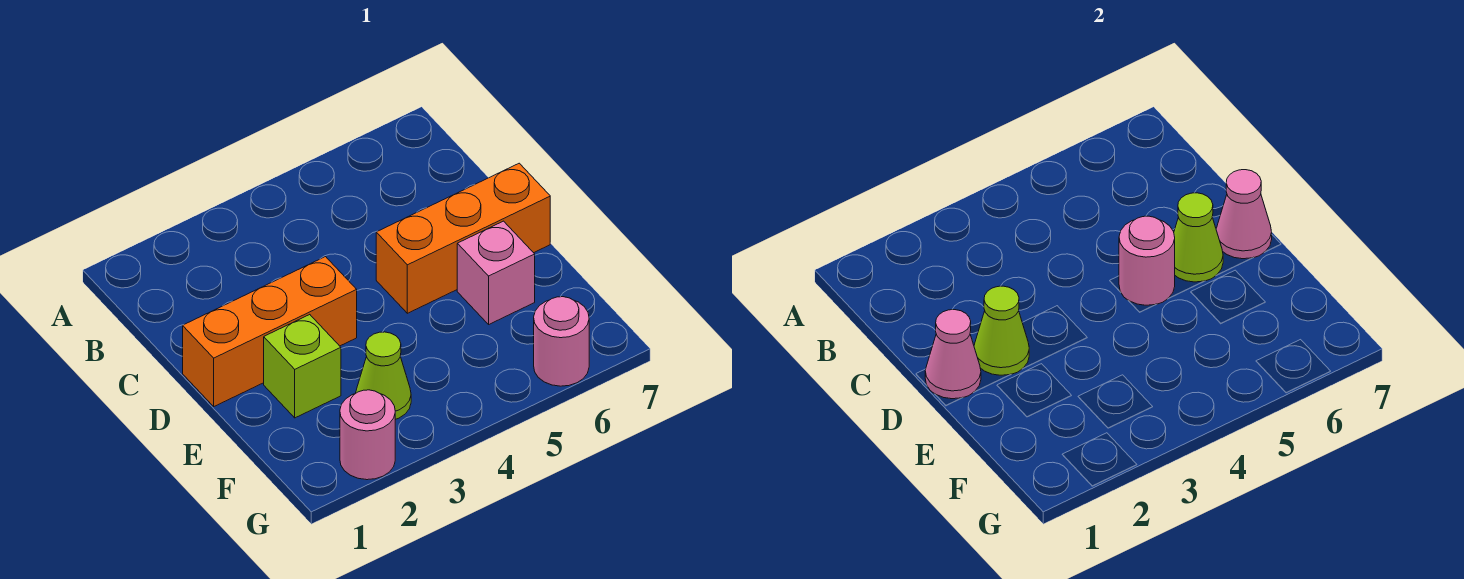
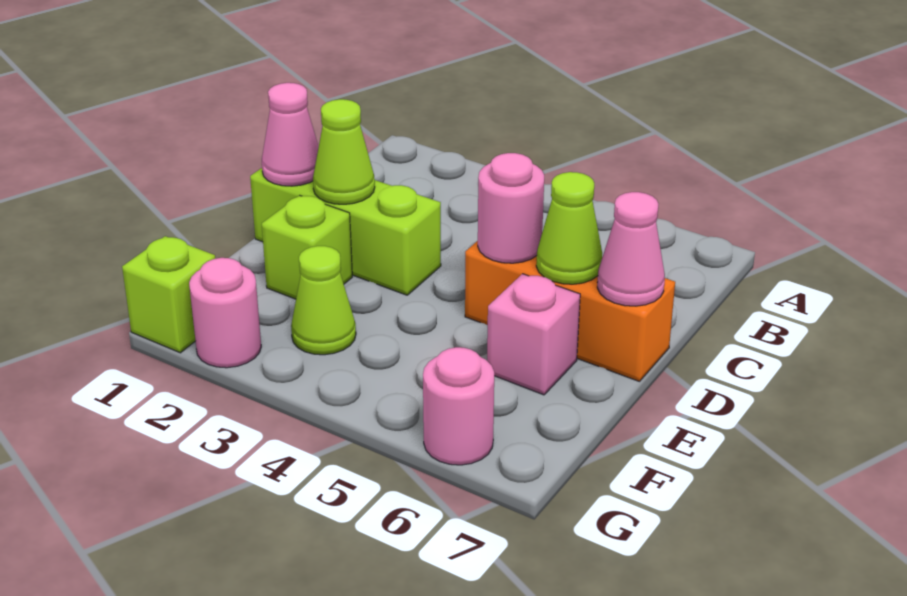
orange brick D1:D3 level 1 -> lime brick D1:D3 level 1
none -> lime brick G1 level 1

